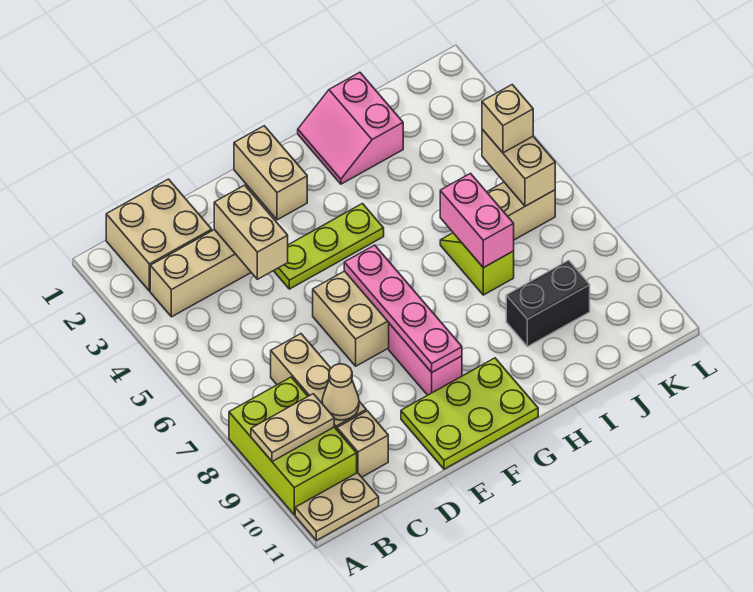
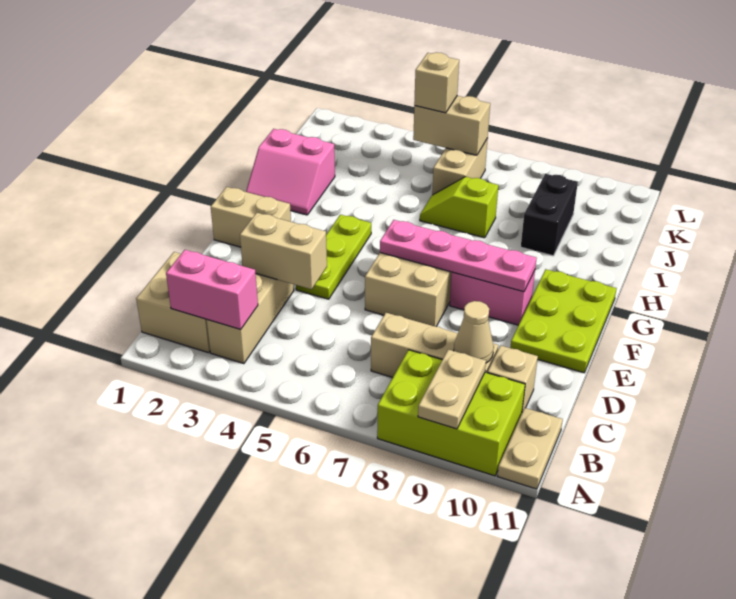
pink brick I6:I7 level 2 -> pink brick B2:B3 level 2

